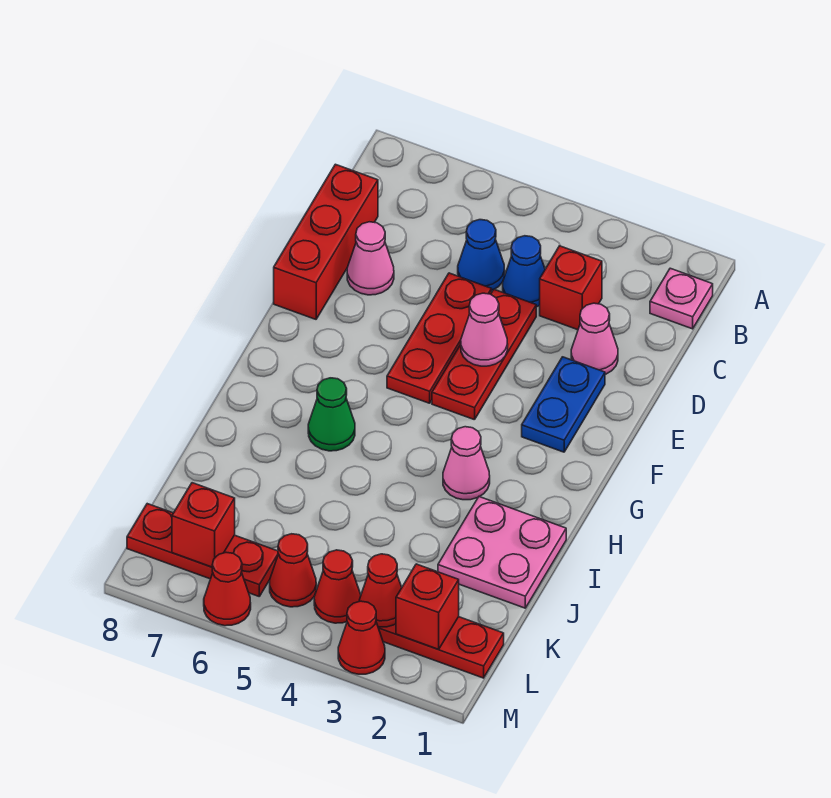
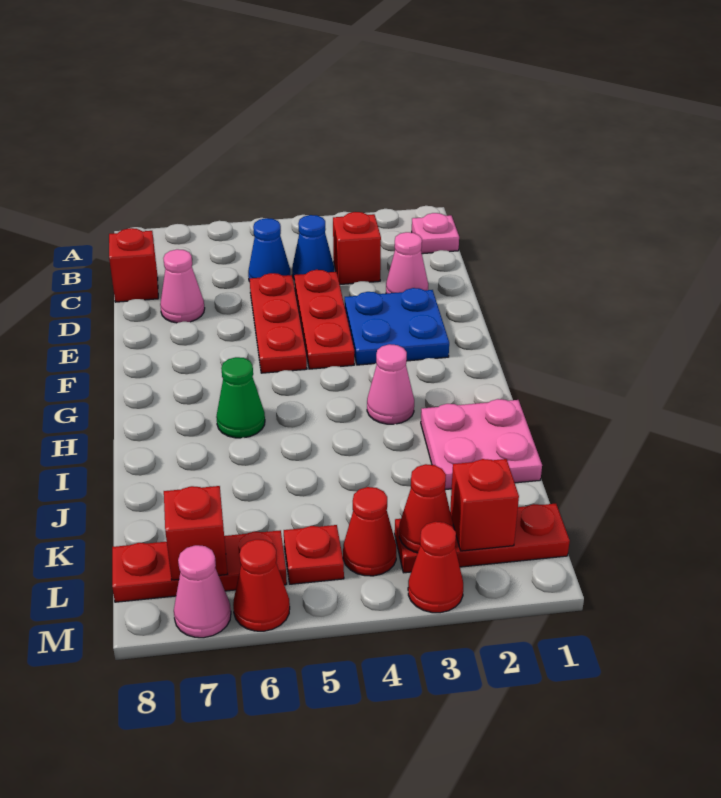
red brick C8:E8 level 1 -> red brick C8 level 1
blue plate E2:F2 level 1 -> blue plate E2:F3 level 1
pink cone E4 level 2 -> pink cone M7 level 1
red cone L5 level 1 -> red plate L5 level 1

